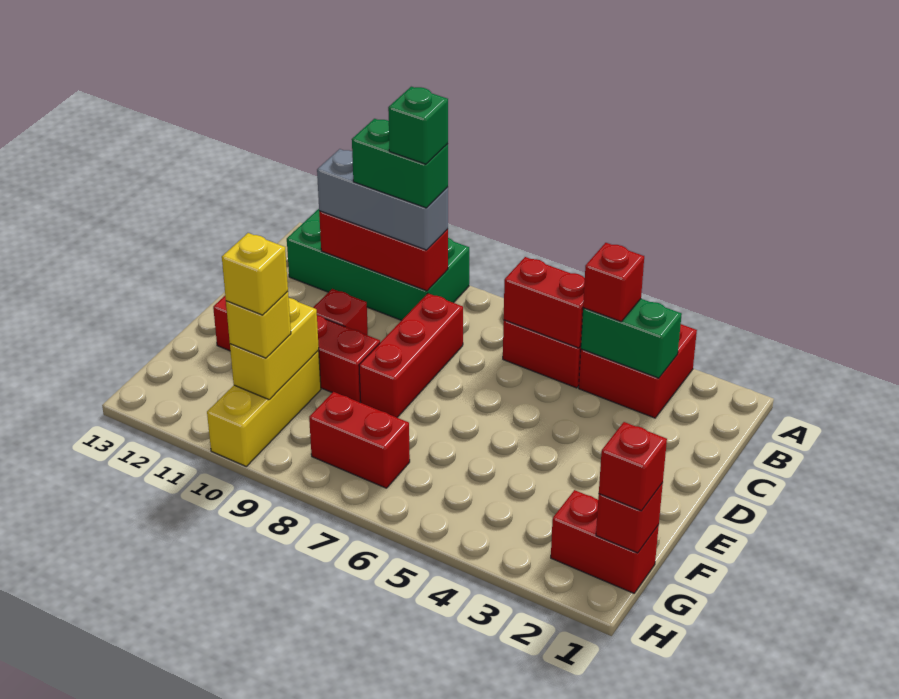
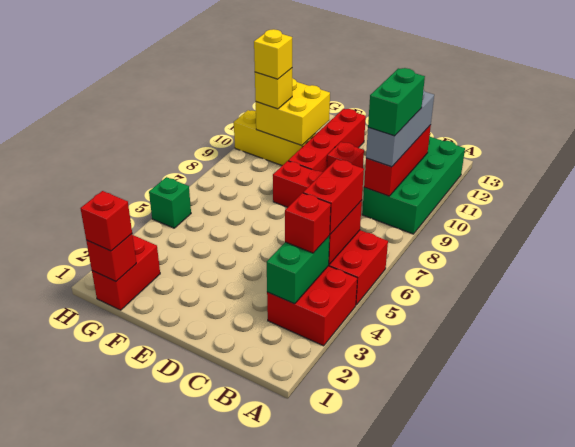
green brick B9 level 5 -> green brick H5 level 1
yellow brick F10:G10 level 2 -> yellow brick F10:G11 level 2
red brick G7:G8 level 1 -> red brick B5:B6 level 3

